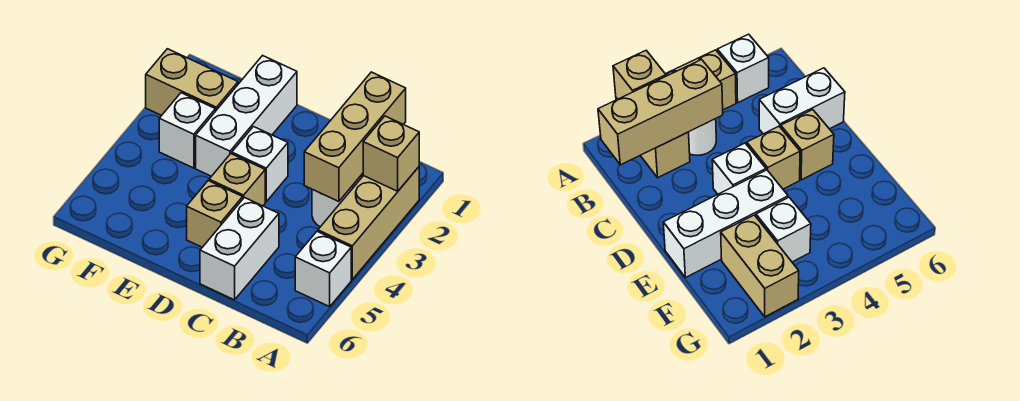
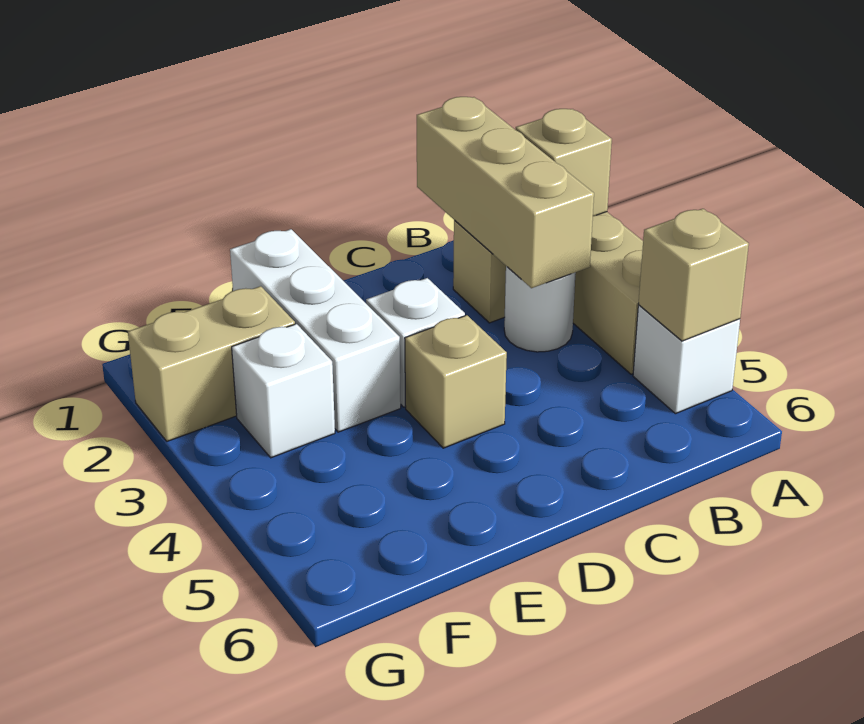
white brick C5:C6 level 1 -> none
tan brick D5 level 1 -> tan brick A5 level 2

